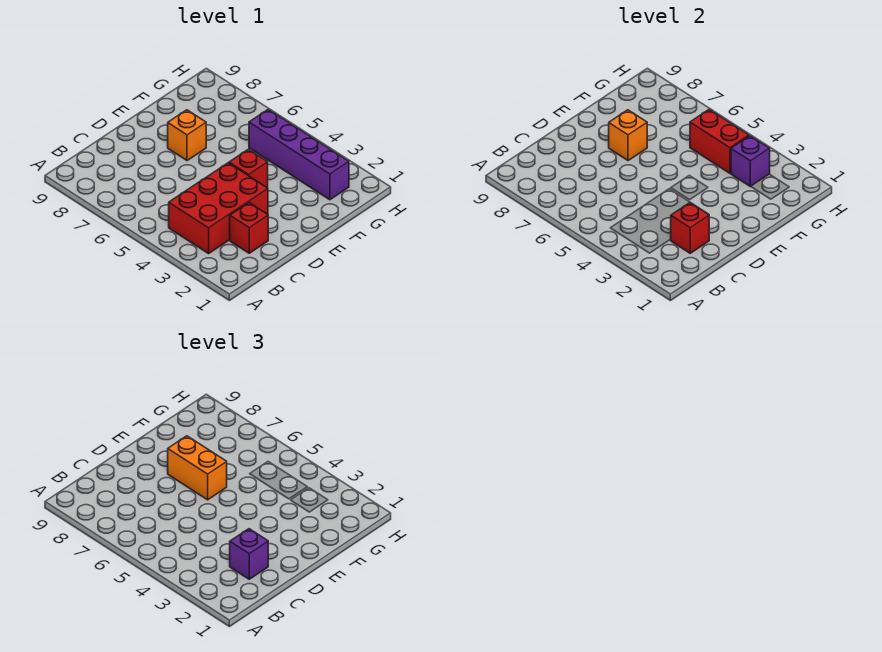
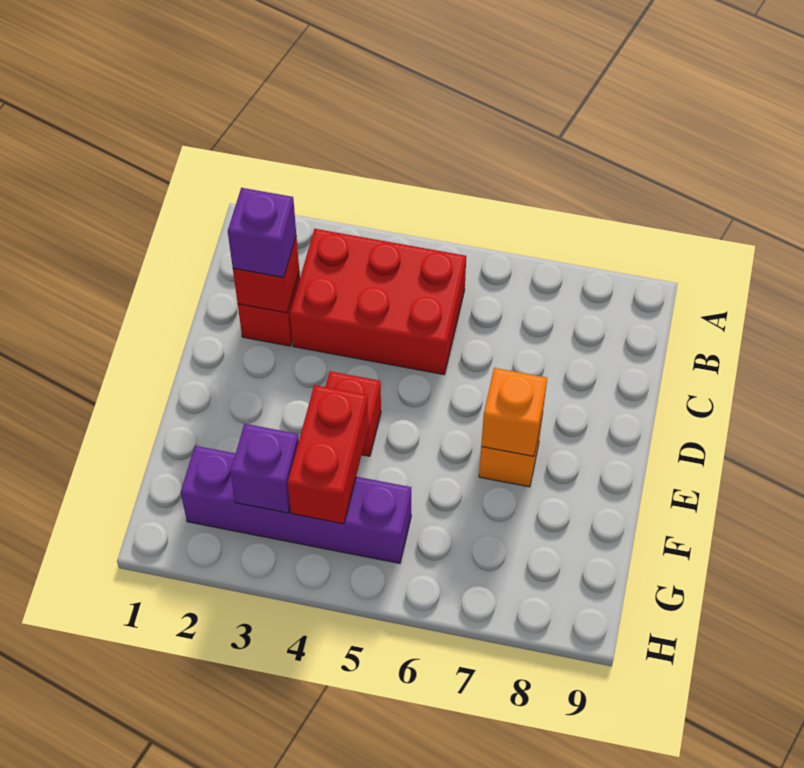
red brick B3:D4 level 1 -> red brick B3:C5 level 1
orange brick E6:E7 level 3 -> none
red brick G4:G5 level 2 -> red brick F4:G4 level 2

